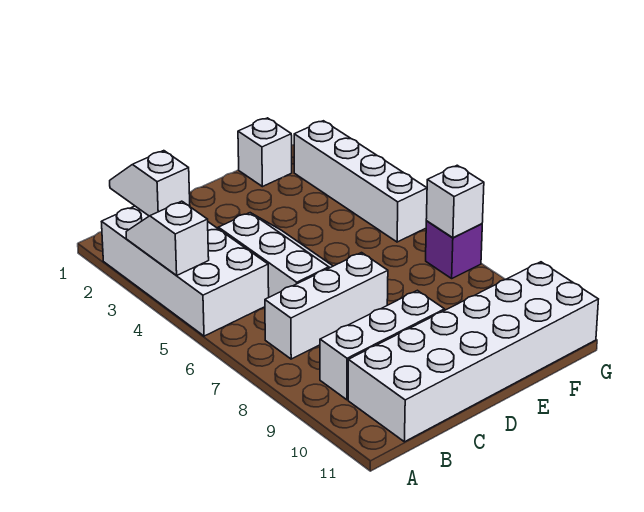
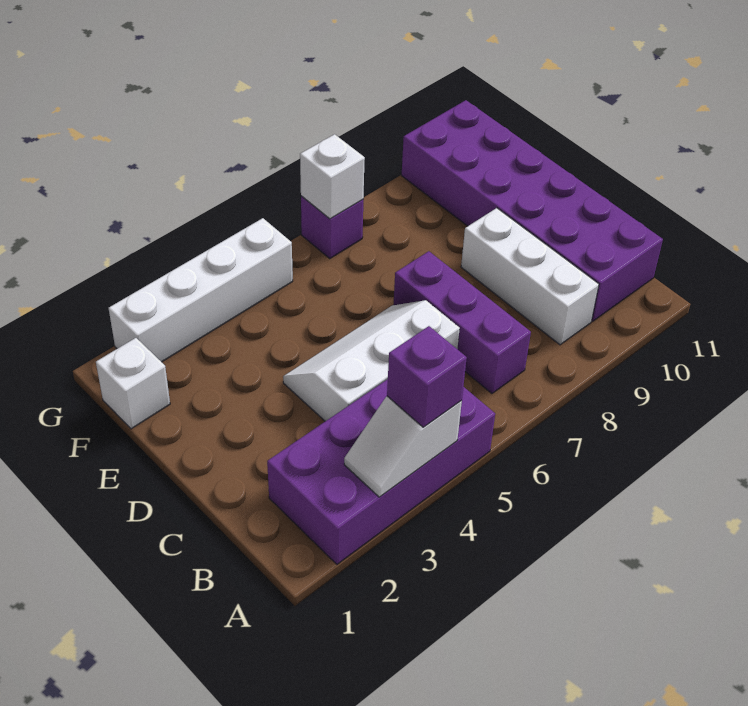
white brick A2:B5 level 1 -> purple brick A2:B5 level 1
none -> purple brick A4 level 3
white slope B1:B2 level 2 top 2 -> none
white brick B7:D7 level 1 -> purple brick B7:D7 level 1
white brick B10:G11 level 1 -> purple brick B10:G11 level 1

